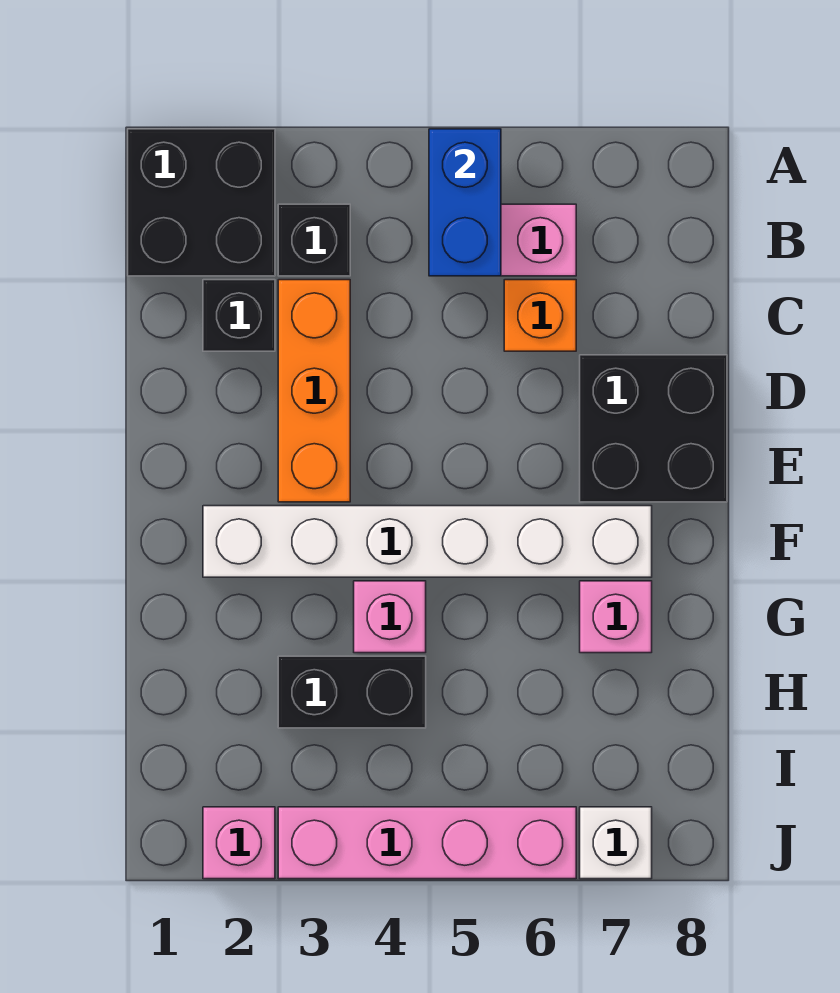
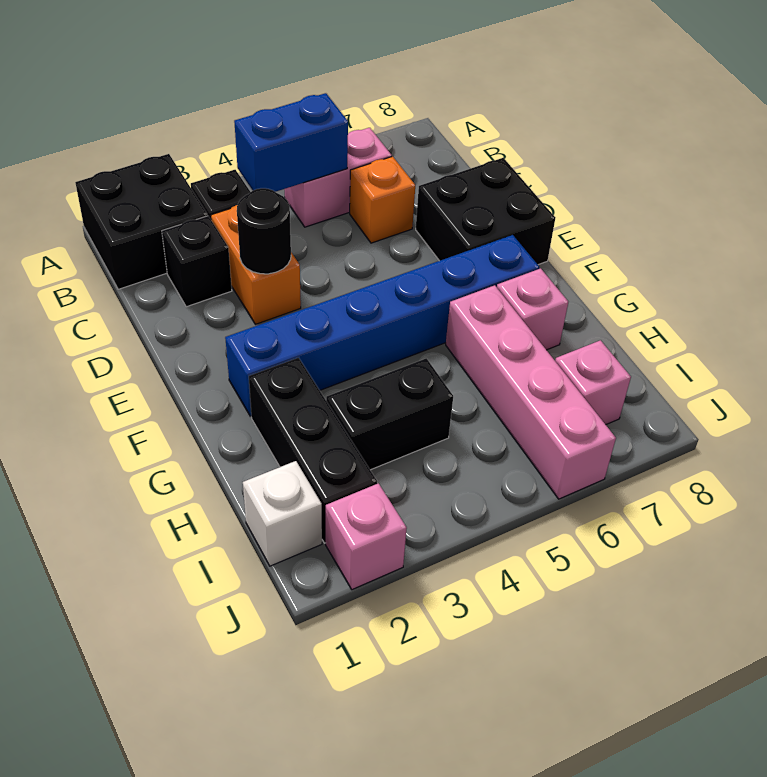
blue brick A5:B5 level 2 -> blue brick B4:B5 level 2
orange brick C3:E3 level 1 -> orange brick C3:D3 level 1
none -> black round brick D3 level 2
white brick F2:F7 level 1 -> blue brick F2:F7 level 1
none -> black brick G2:I2 level 1
pink brick G4 level 1 -> pink brick I7 level 1
pink brick J3:J6 level 1 -> pink brick G6:J6 level 1
white brick J7 level 1 -> white brick I1 level 1

